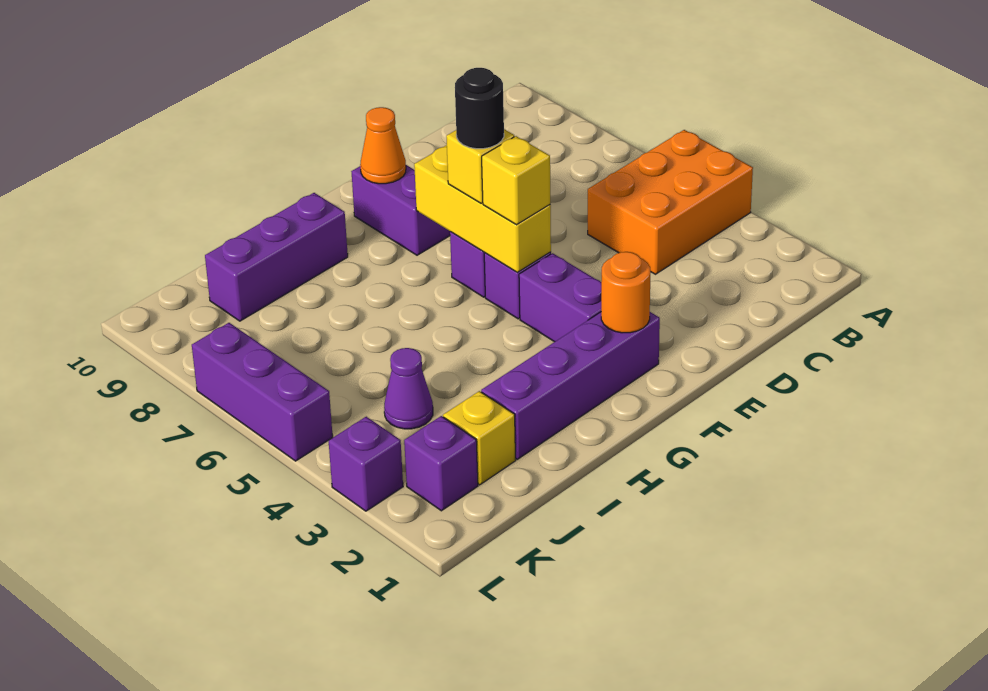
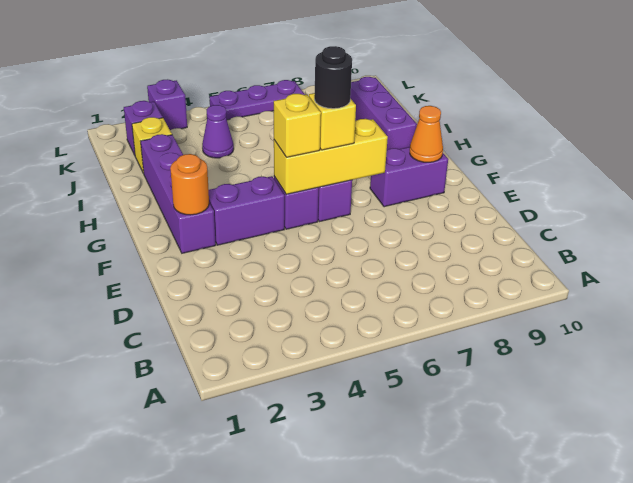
orange brick A4:C5 level 1 -> none
purple brick L5:L7 level 1 -> purple plate L5:L7 level 1

